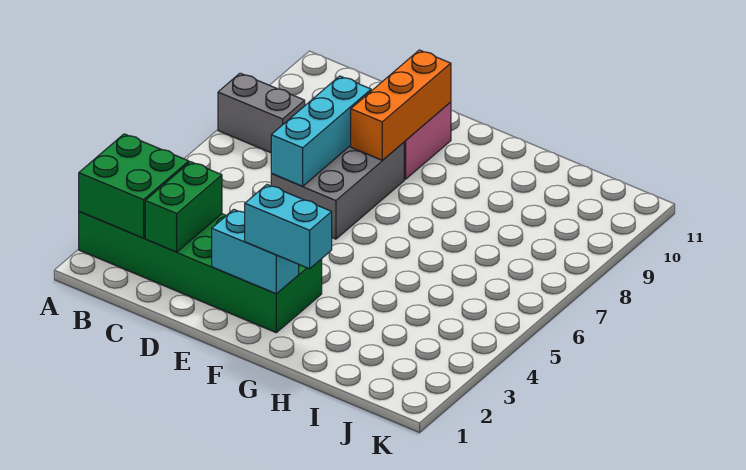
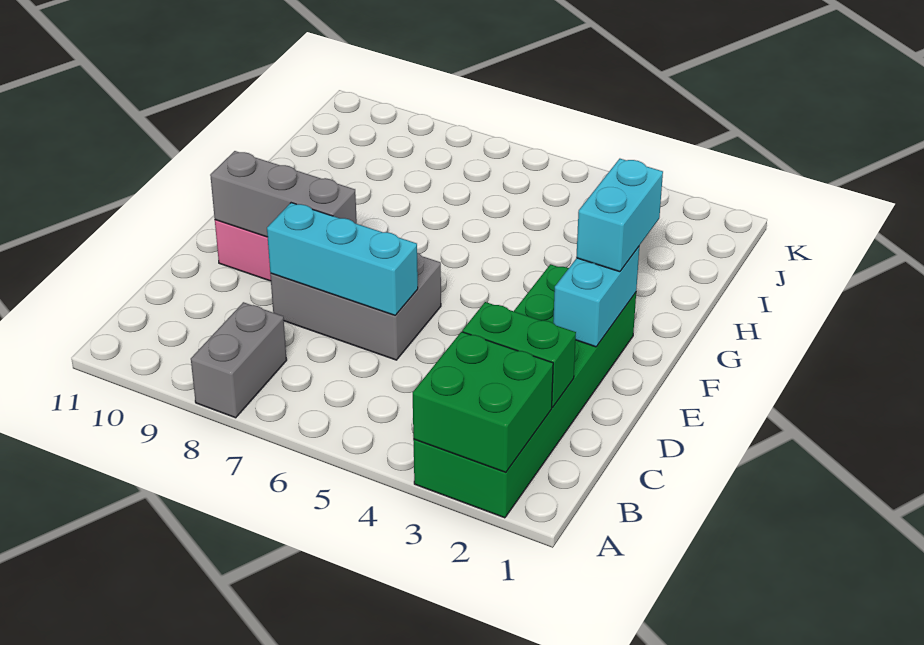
orange brick E8:E10 level 2 -> grey brick E8:E10 level 2

